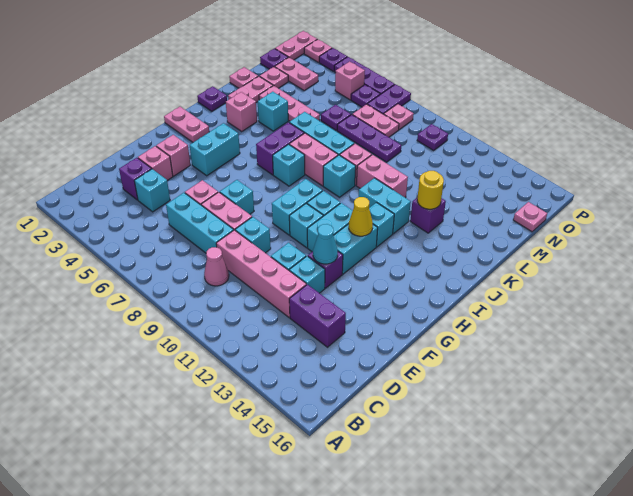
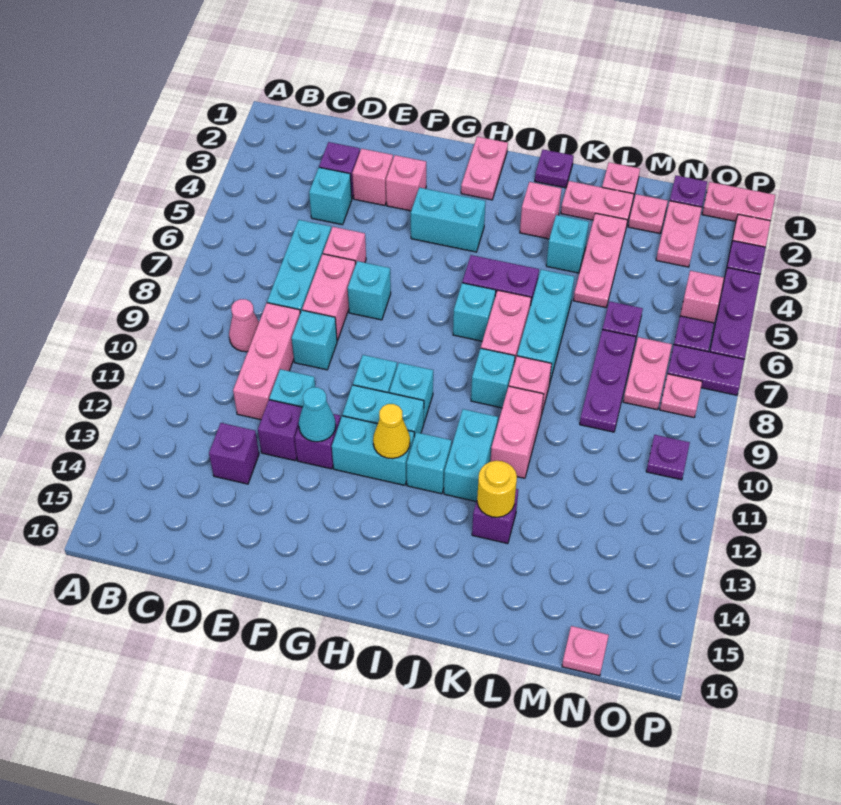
pink brick D9:D12 level 1 -> pink brick D9:D11 level 1
purple brick D13:D14 level 1 -> purple brick D13 level 1
cyan brick E12 level 1 -> purple brick E12 level 1
cyan brick G9:H9 level 1 -> none

